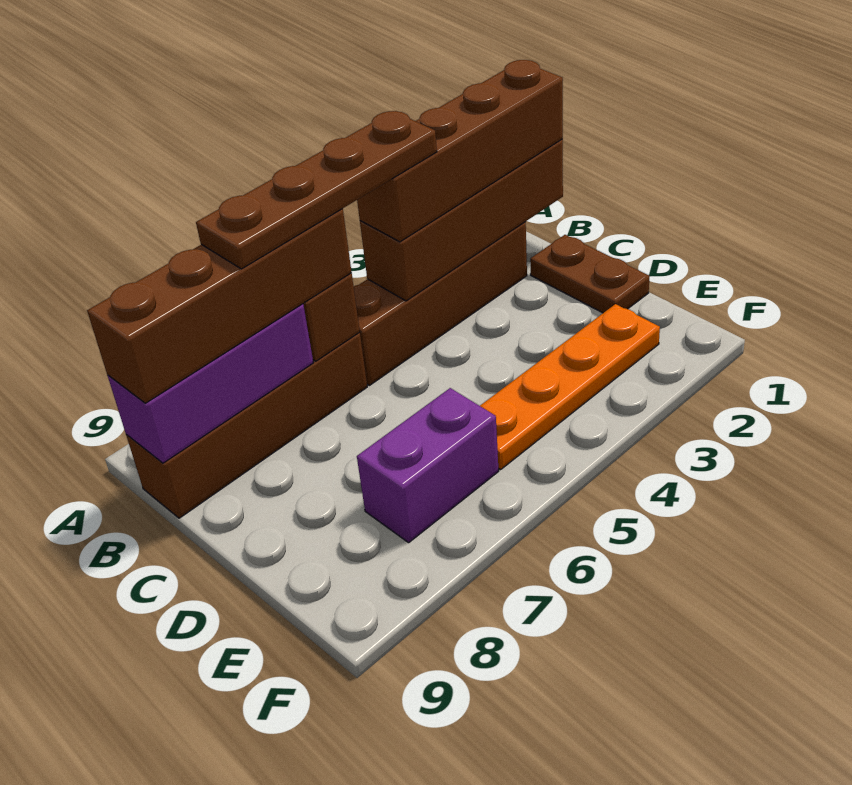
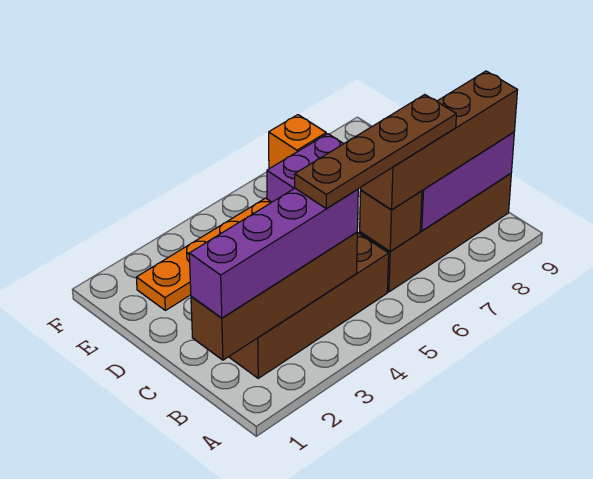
brown brick B1:B4 level 3 -> purple brick B1:B4 level 3
brown plate C1:D1 level 1 -> none
none -> orange brick F7 level 1

